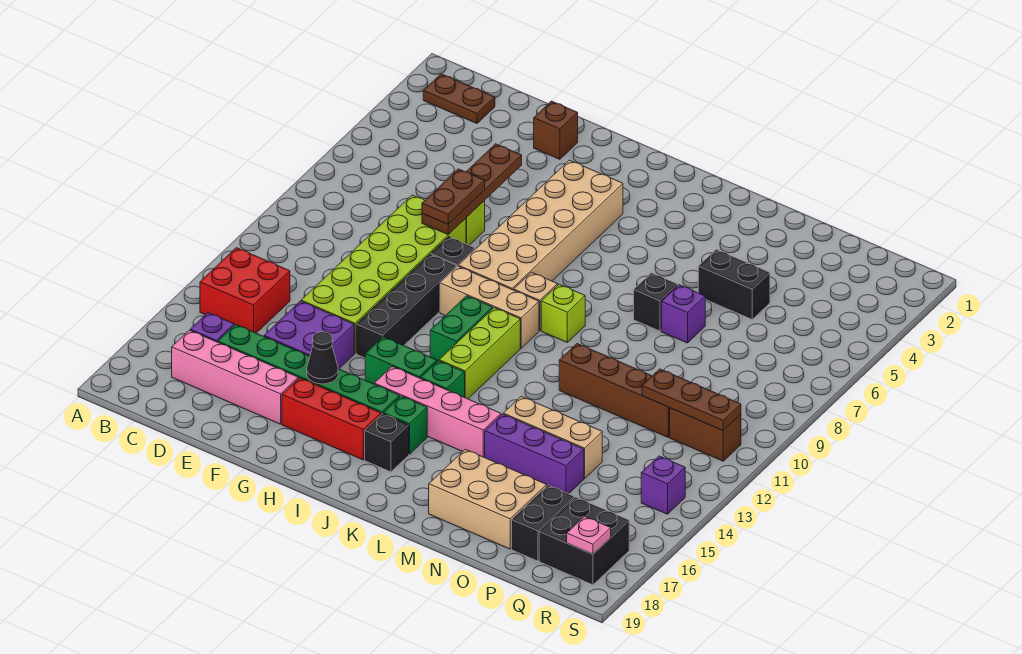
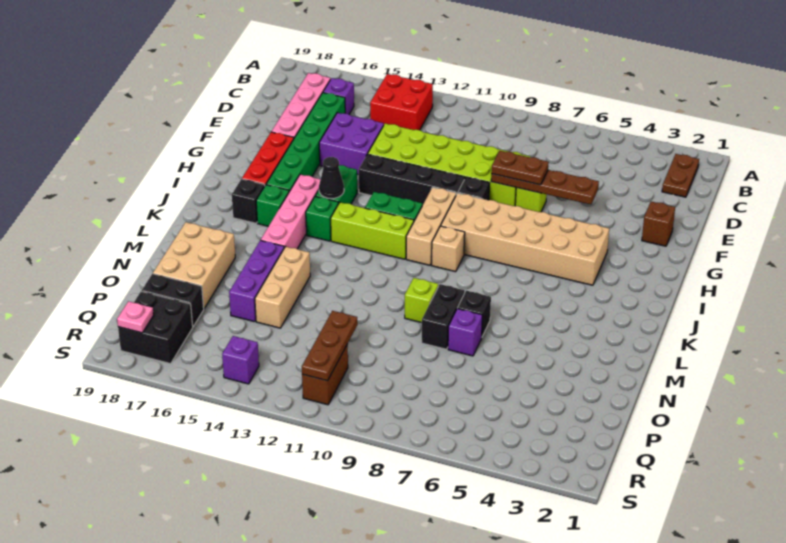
black cone G16 level 2 -> black cone I14 level 2
lime brick K9 level 1 -> lime brick M9 level 1
brown brick M11:P11 level 1 -> none
black brick N5:O5 level 1 -> black brick M8:N8 level 1

